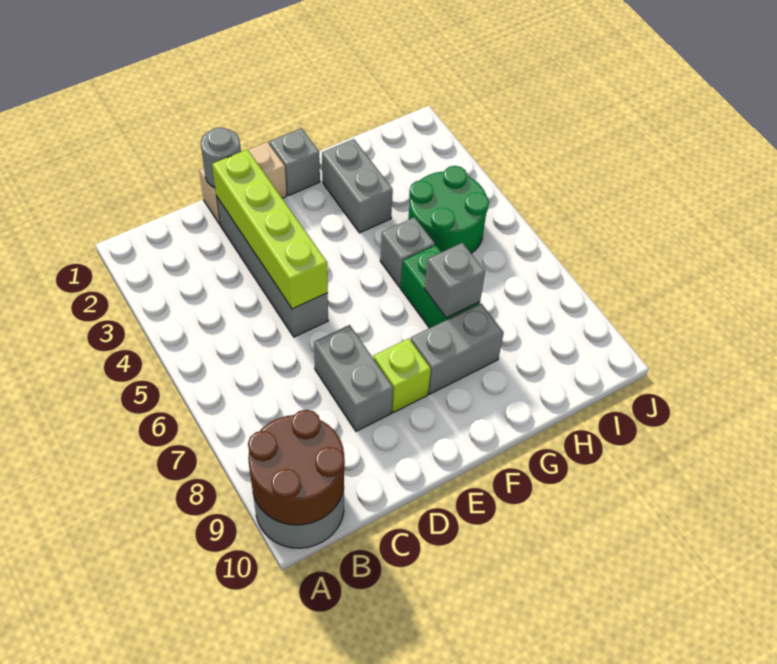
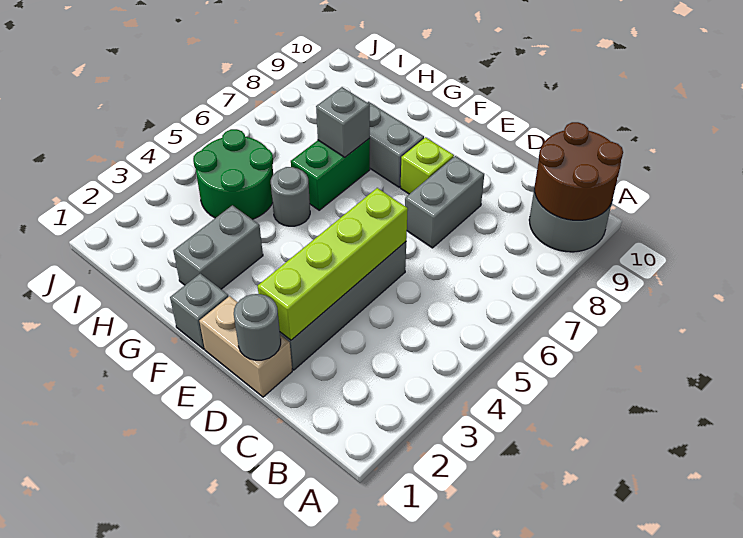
grey brick G5 level 1 -> grey round brick G5 level 1

